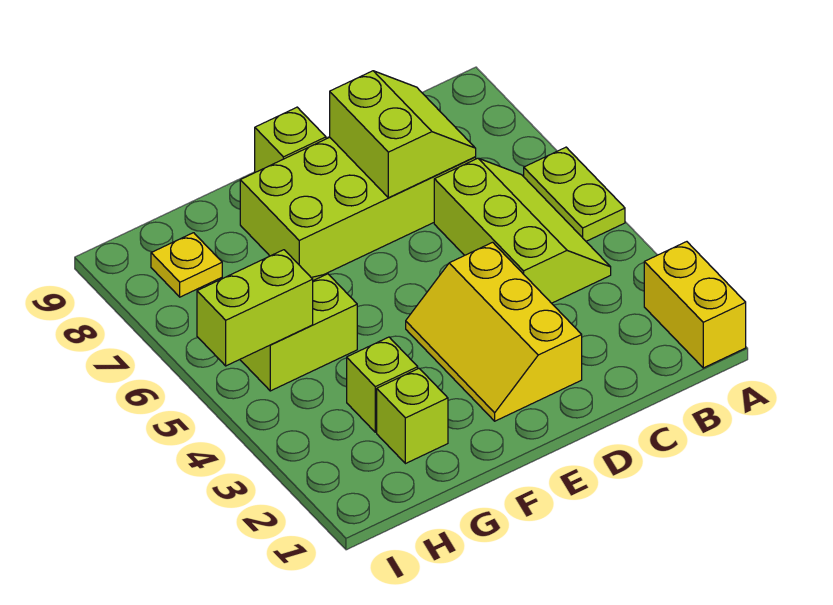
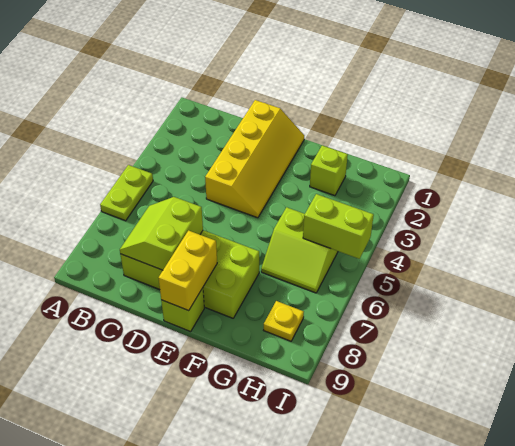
yellow brick A1:A2 level 1 -> yellow brick E8:E9 level 2
lime slope B4:C6 level 1 top C -> none
yellow slope D2:E4 level 1 top D -> yellow slope D1:E4 level 1 top D
lime brick G3 level 1 -> none

